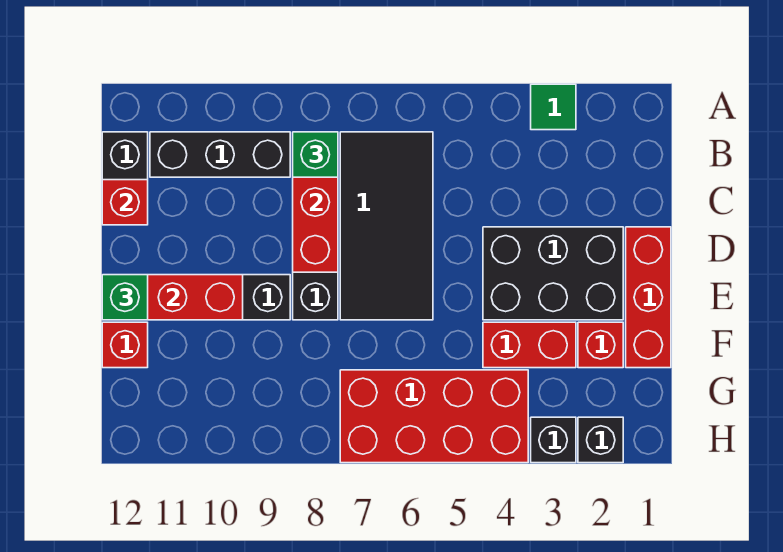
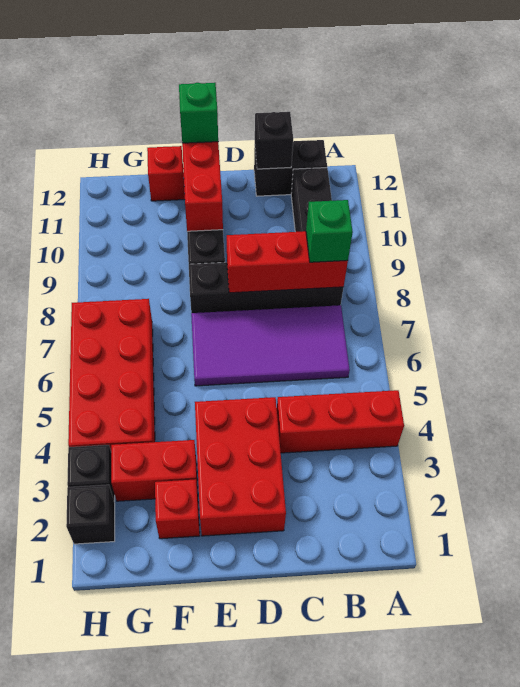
green tile A3 level 1 -> none
black tile B6:E7 level 1 -> purple tile B6:E7 level 1
red brick C12 level 2 -> black brick C12 level 2
red brick D1:F1 level 1 -> red brick A4:C4 level 1
black brick D2:E4 level 1 -> red brick D2:E4 level 1
red brick F3:F4 level 1 -> red brick F3:G3 level 1

